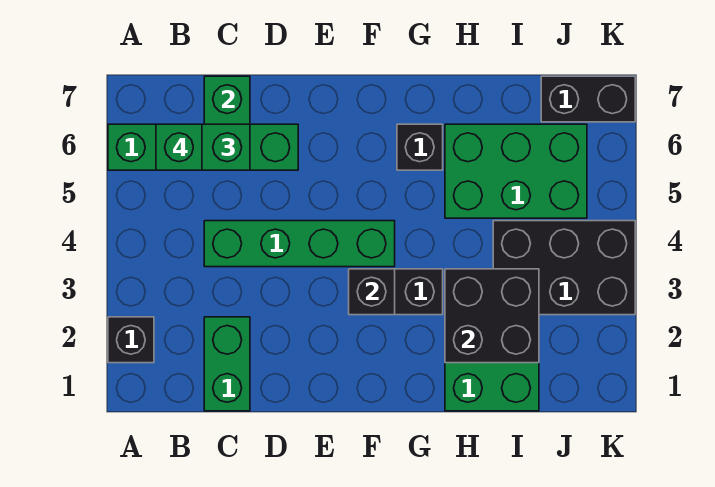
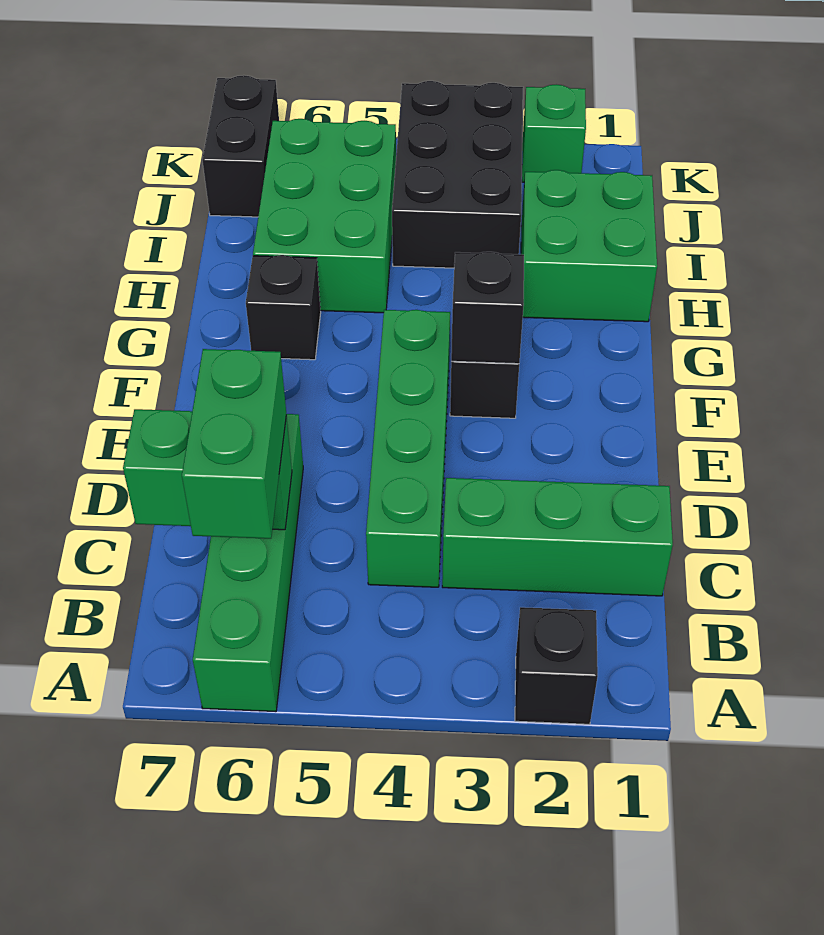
green brick B6 level 4 -> green brick K2 level 1
green brick C1:C2 level 1 -> green brick C1:C3 level 1
black brick H2:I3 level 2 -> none

